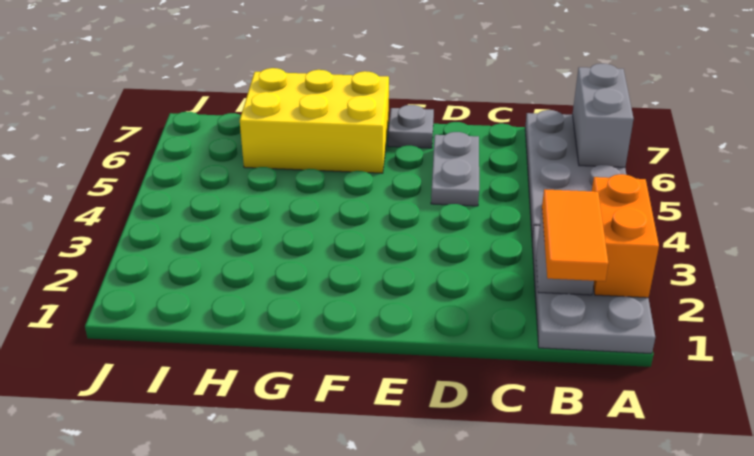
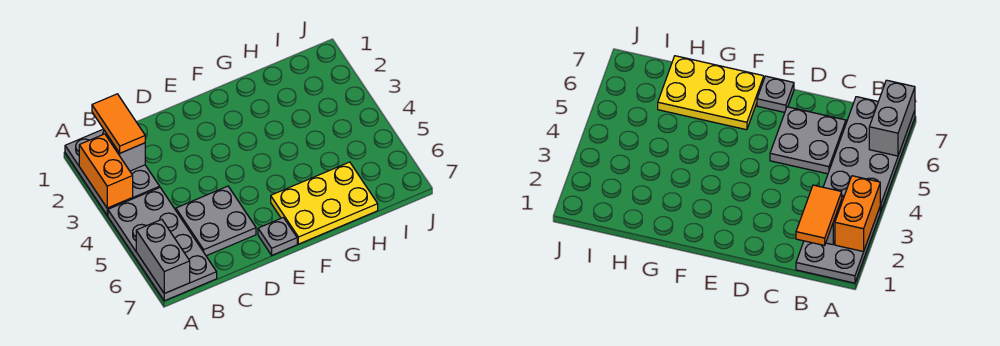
grey plate D5:D6 level 1 -> grey plate C5:D6 level 1
yellow brick F6:H7 level 1 -> yellow plate F6:H7 level 1

